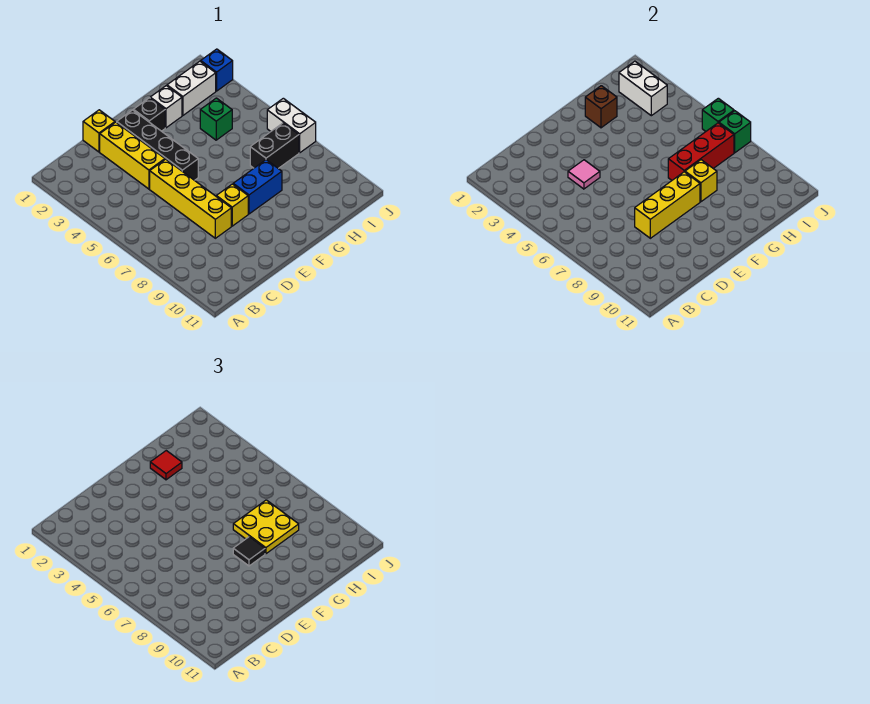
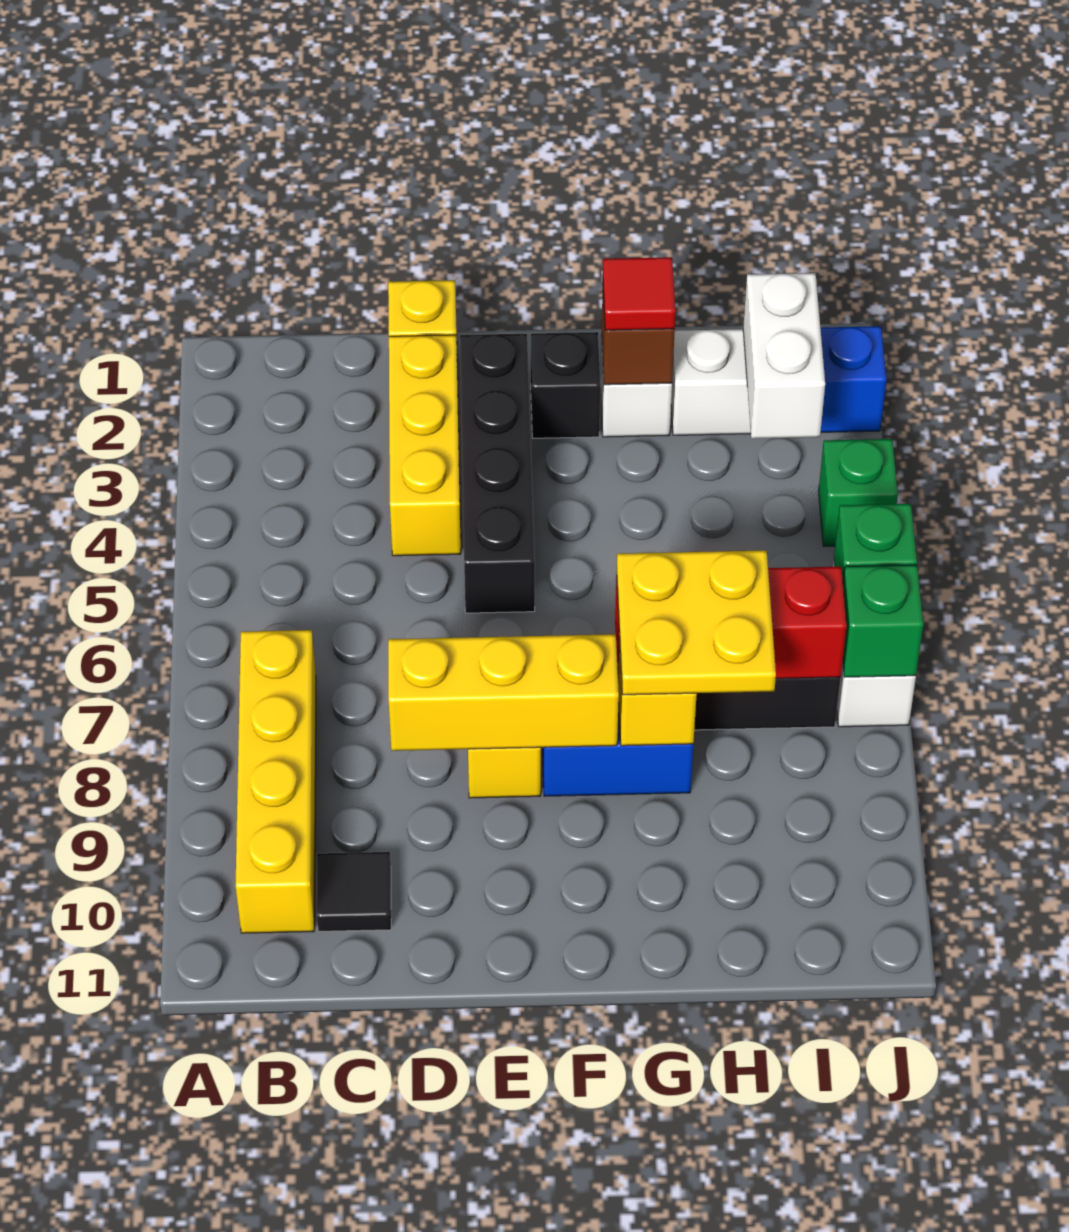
pink tile D4 level 2 -> none
yellow brick D5:D8 level 1 -> yellow brick B7:B10 level 1
black tile F8 level 3 -> black tile C10 level 1
green brick H4 level 1 -> green brick J4 level 1

